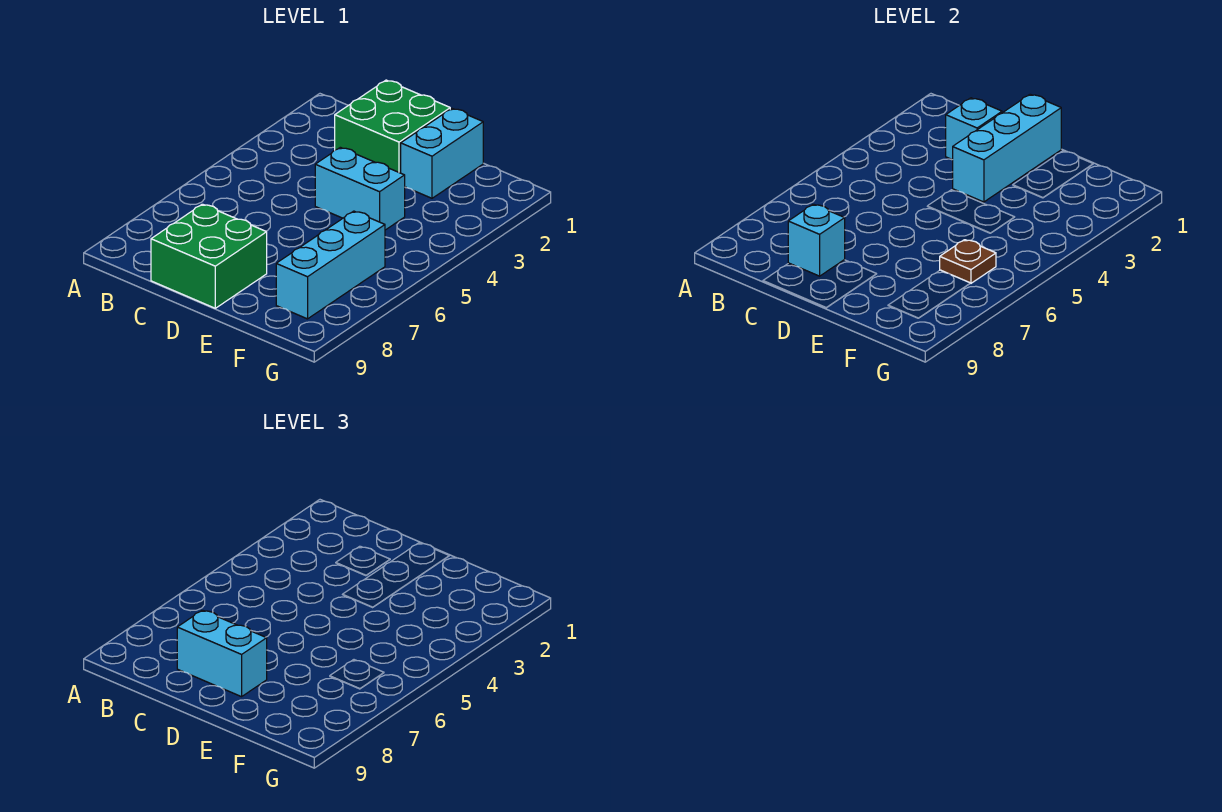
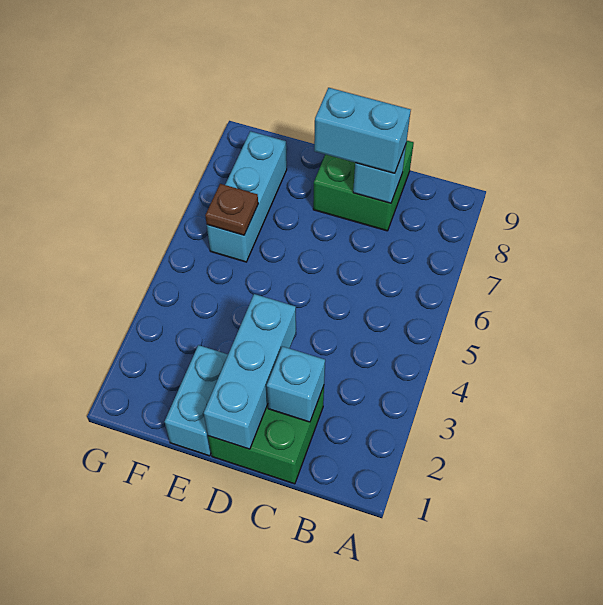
cyan brick D4:E4 level 1 -> none

